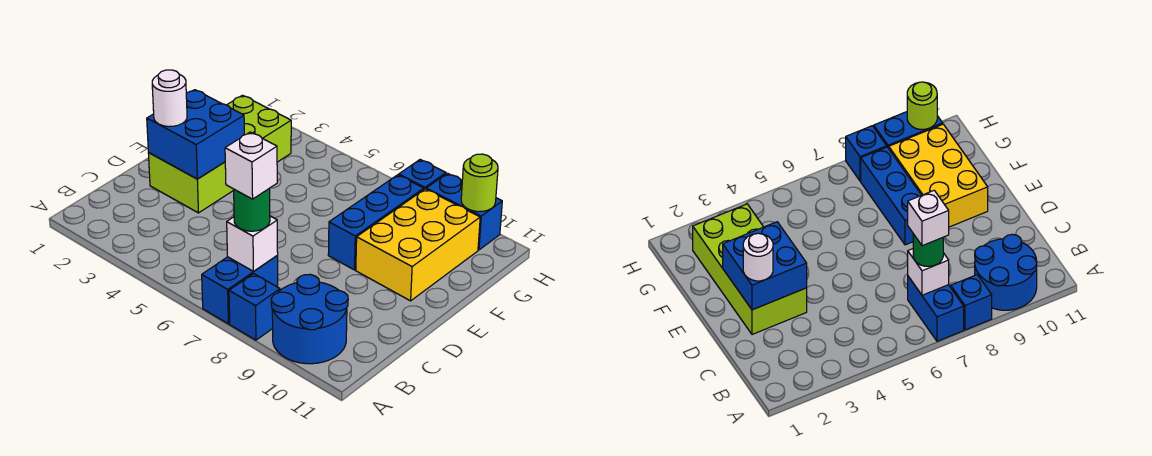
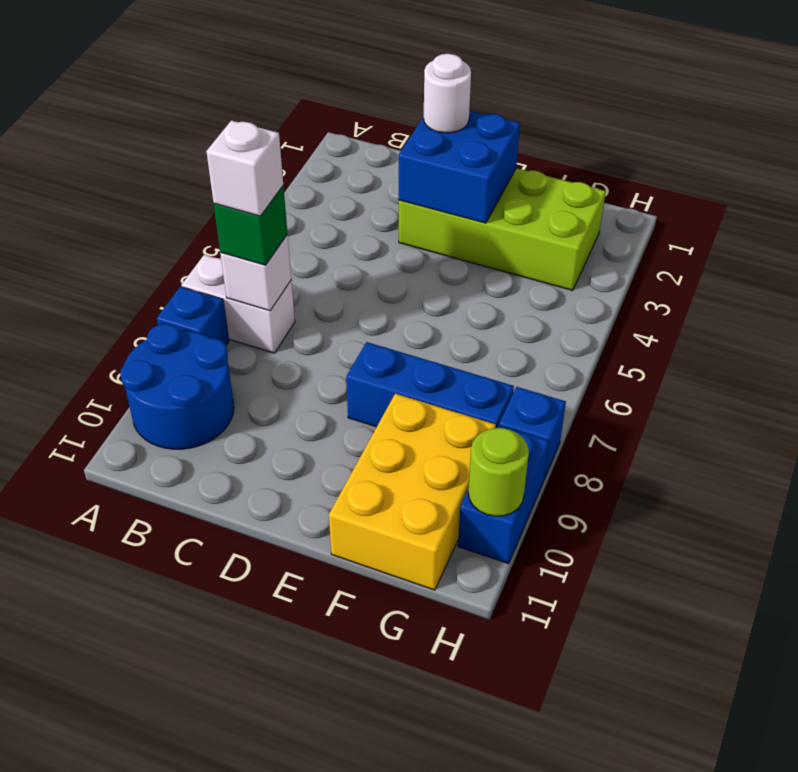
blue brick A7:B7 level 1 -> white brick A7:B7 level 1
green round brick B7 level 3 -> green brick B7 level 3
yellow brick E9:G10 level 1 -> yellow brick F9:G11 level 1

